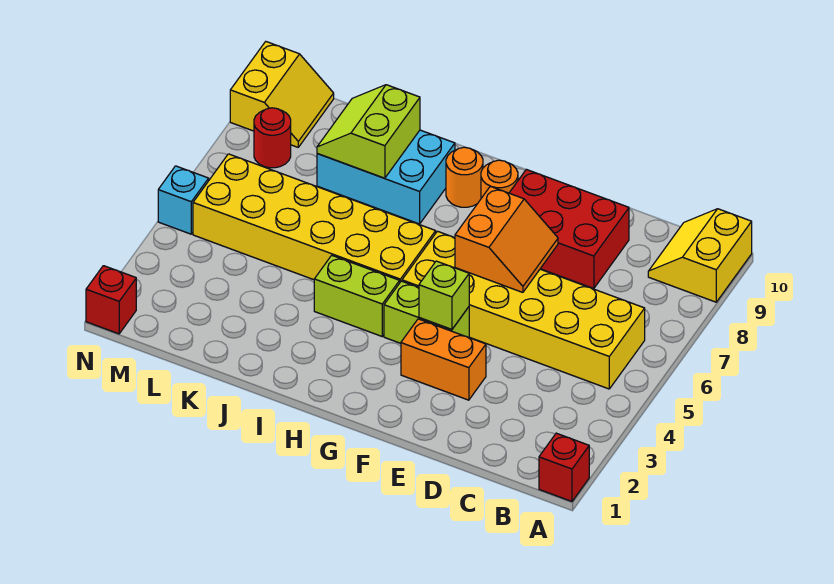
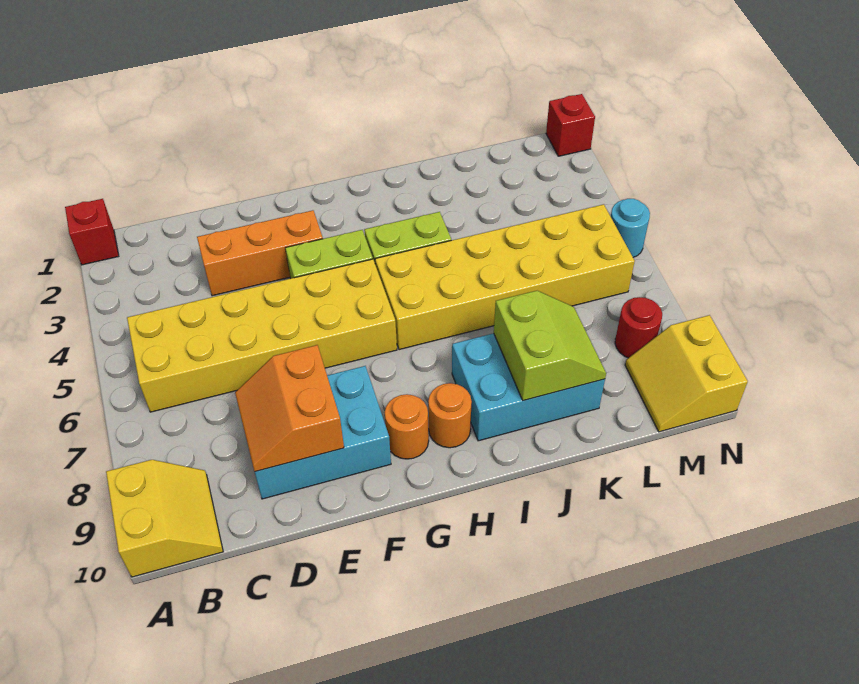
red brick D8:F9 level 1 -> cyan brick D8:F9 level 1
orange brick E3:F3 level 1 -> orange brick D3:F3 level 1
orange slope E6:F7 level 2 top F -> orange slope D8:E9 level 2 top E
lime brick F4 level 2 -> none
cyan brick N5 level 1 -> cyan round brick N5 level 1

